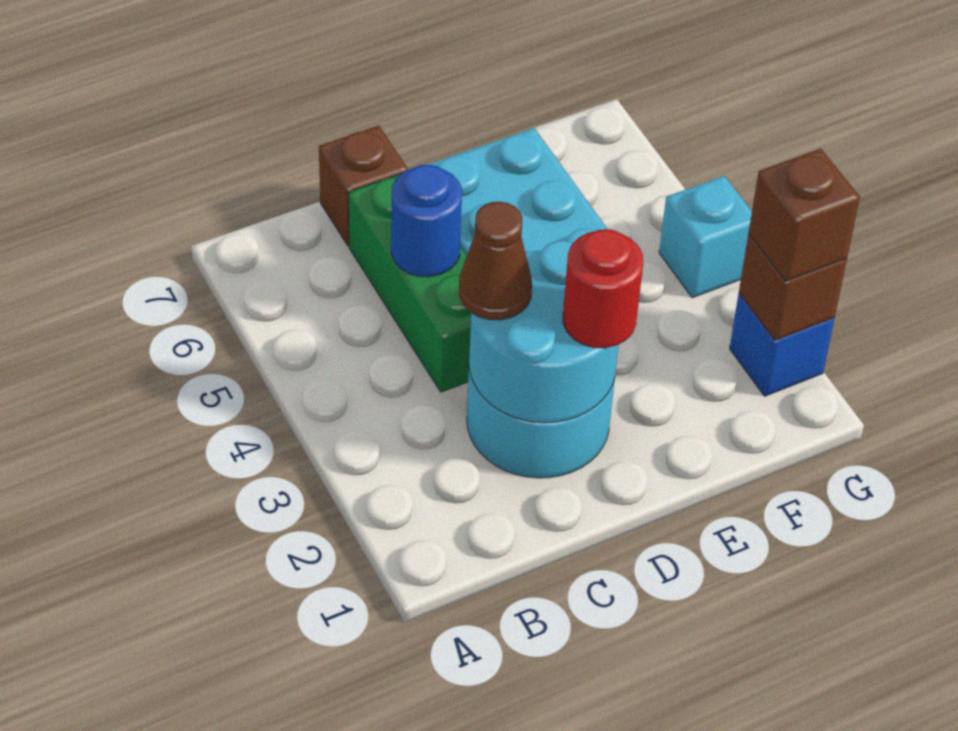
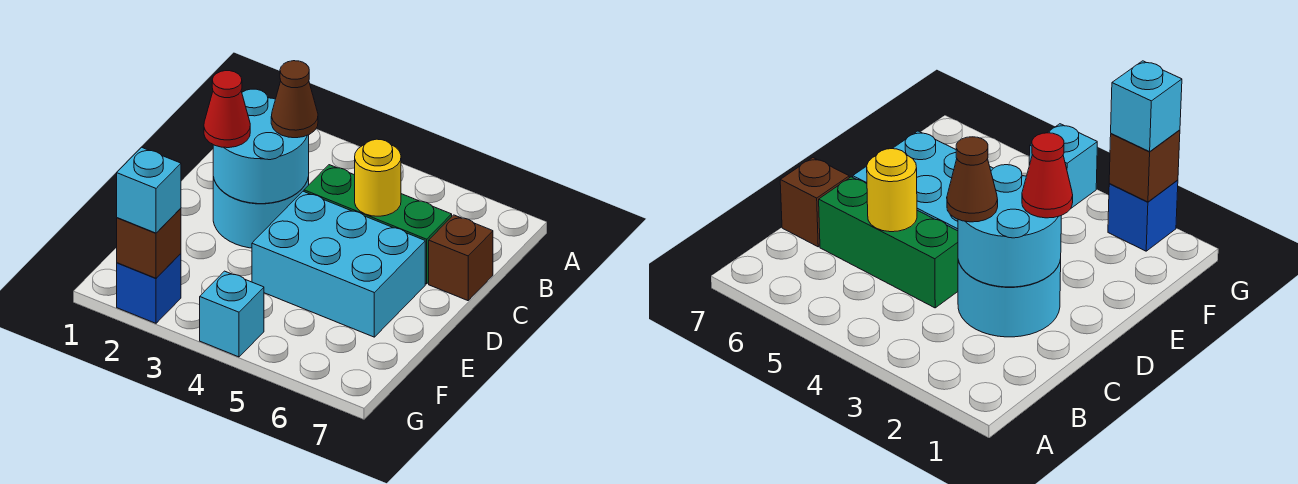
blue round brick C5 level 2 -> yellow round brick C5 level 2
red round brick D2 level 3 -> red cone D2 level 3
brown brick G2 level 3 -> cyan brick G2 level 3

